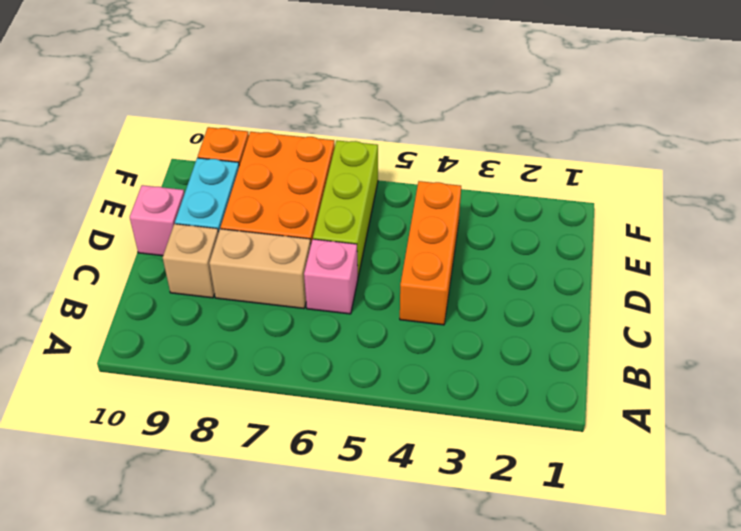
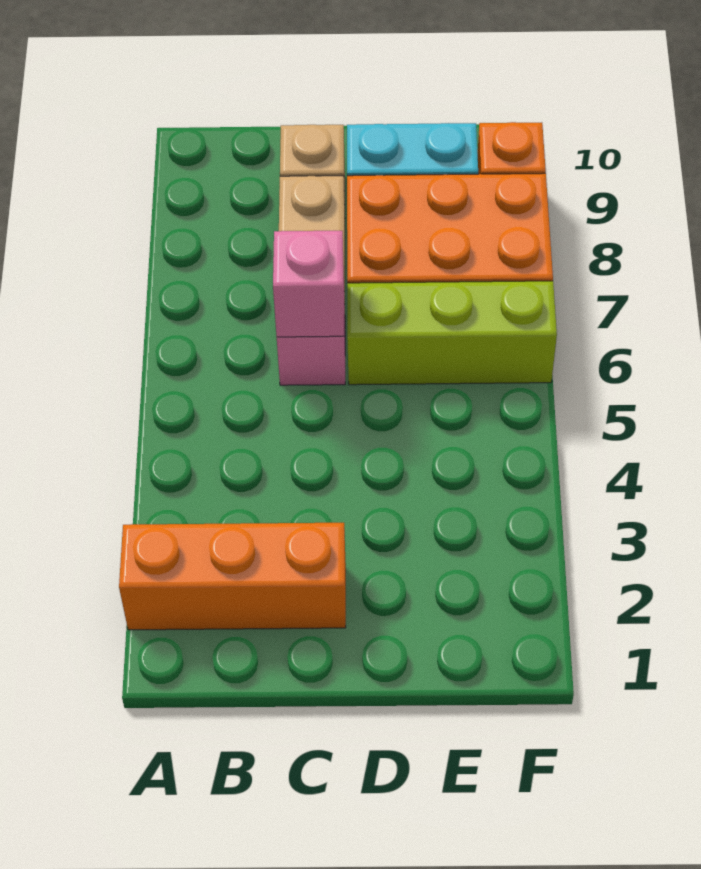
orange brick C4:E4 level 1 -> orange brick A2:C2 level 1
pink brick D10 level 1 -> pink brick C6 level 2

